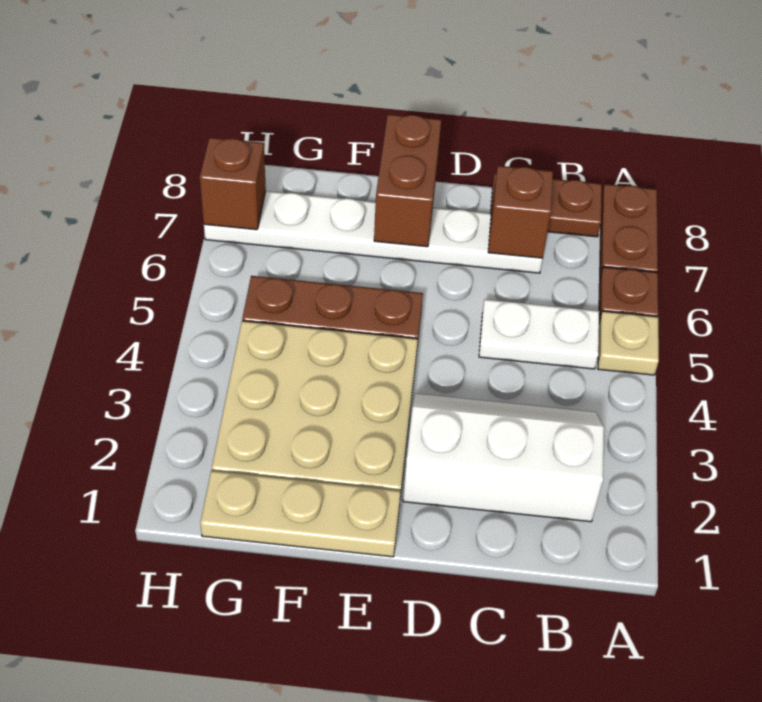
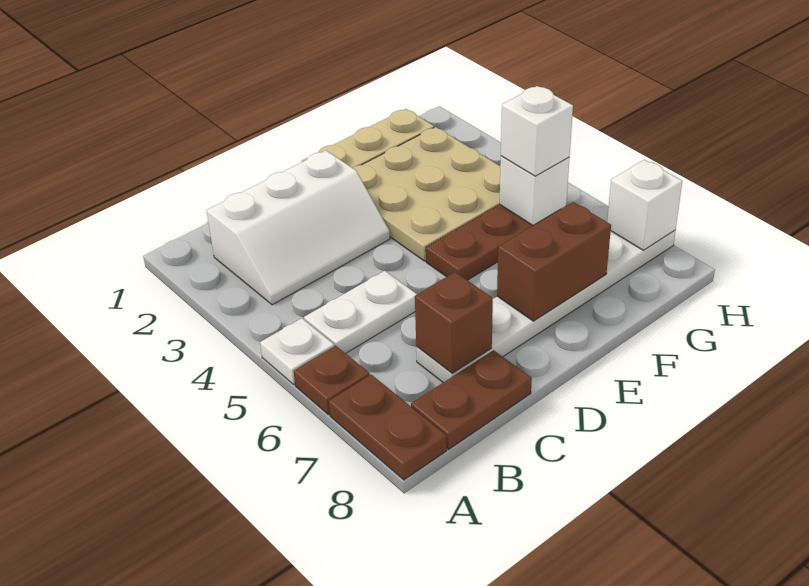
tan plate A5 level 1 -> white plate A5 level 1
brown brick E7:E8 level 2 -> brown brick E7:F7 level 2
none -> white brick G5 level 2
none -> white brick G5 level 3
brown brick H7 level 2 -> white brick H7 level 2

